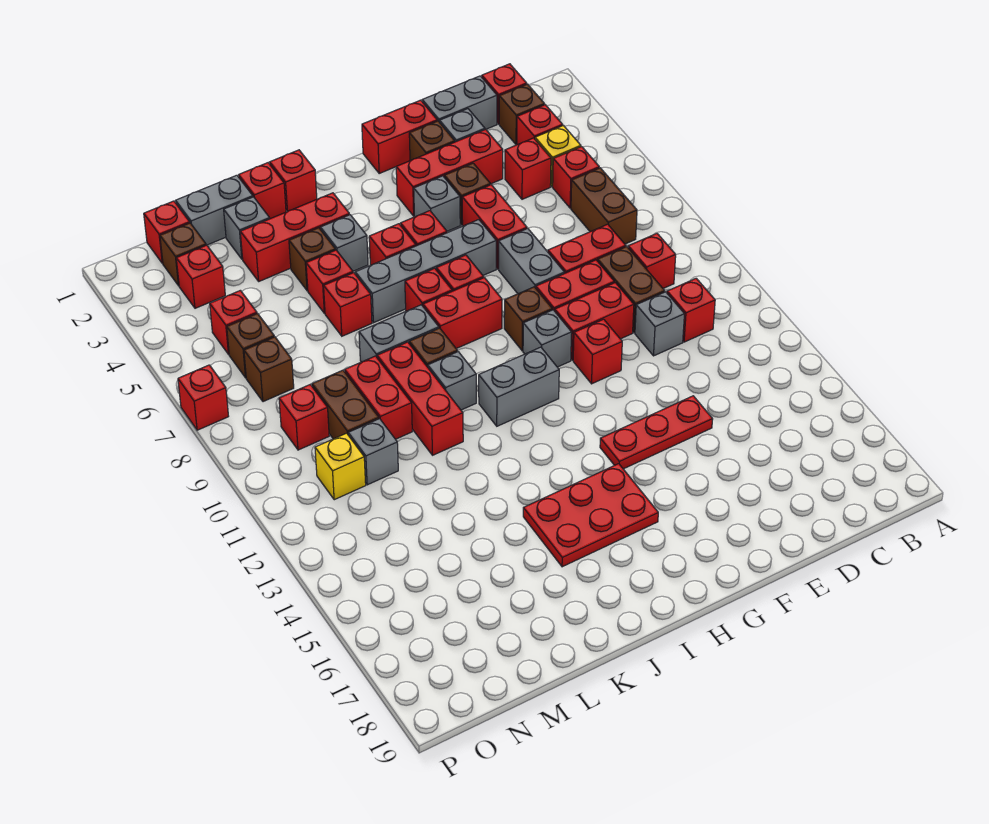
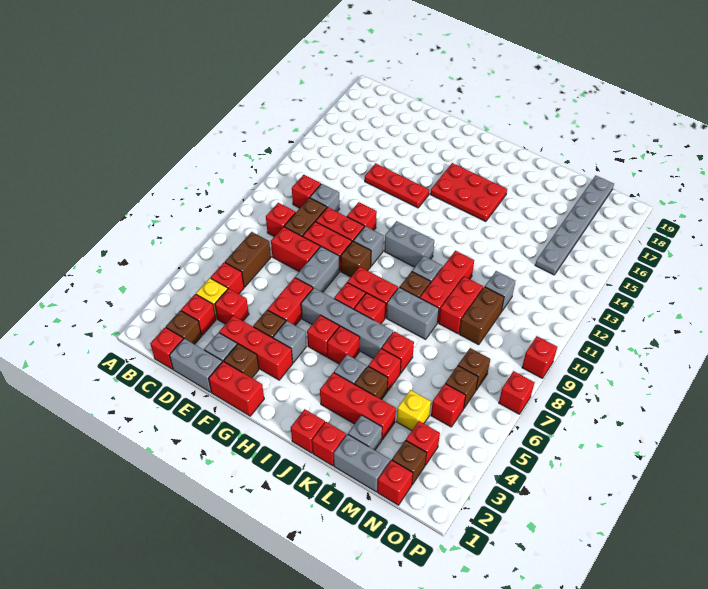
red brick N9 level 1 -> red brick P9 level 1
yellow brick N11 level 1 -> yellow brick M4 level 1
none -> grey plate N14:N19 level 1

